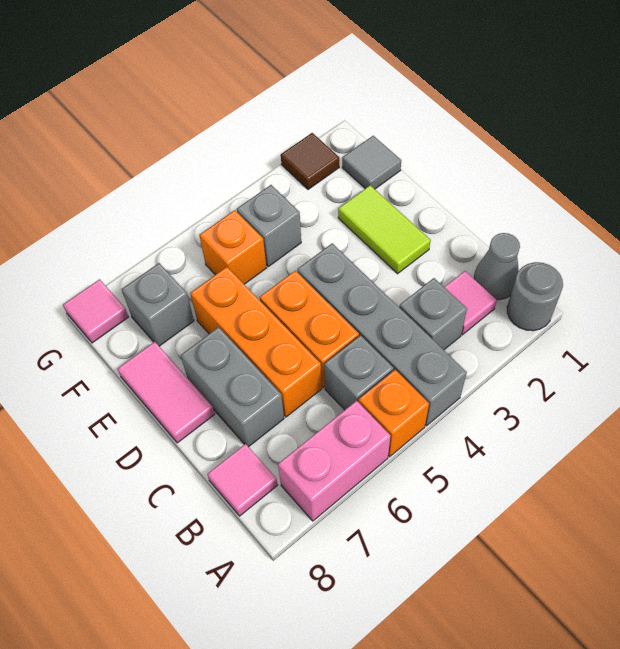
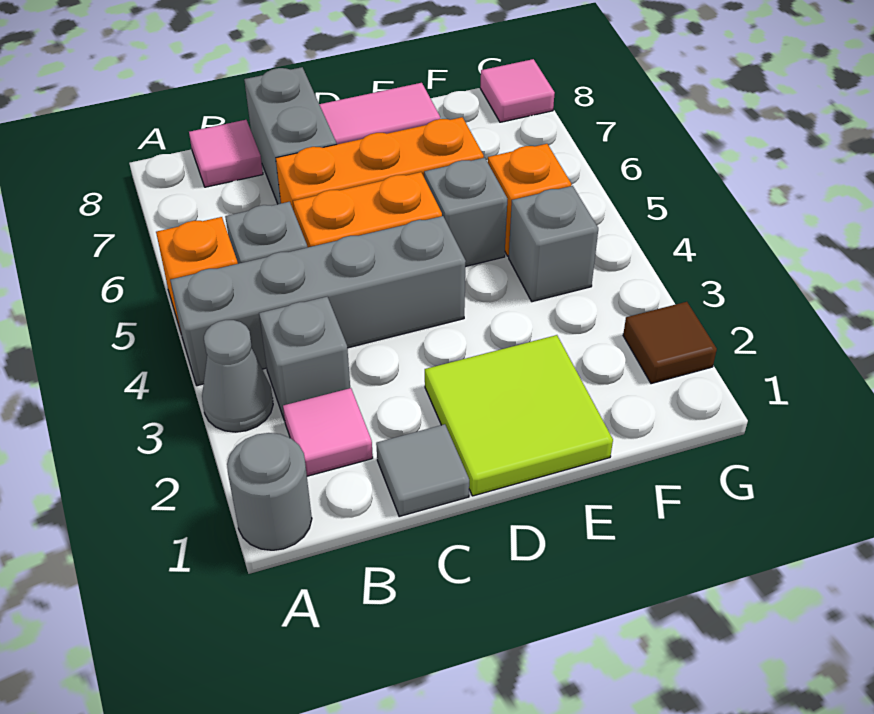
pink brick A6:A7 level 1 -> none
grey cone B1 level 1 -> grey cone A3 level 1
grey brick C7:D7 level 1 -> grey brick C7:C8 level 1
lime tile D2:E2 level 1 -> lime tile D1:E2 level 1
grey tile F1 level 1 -> grey tile C1 level 1
grey brick F7 level 1 -> grey brick E5 level 1

